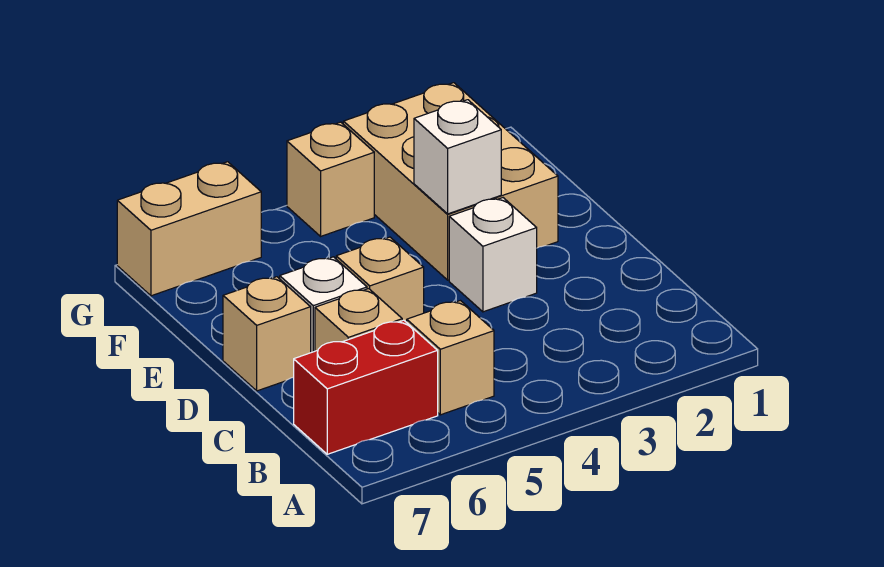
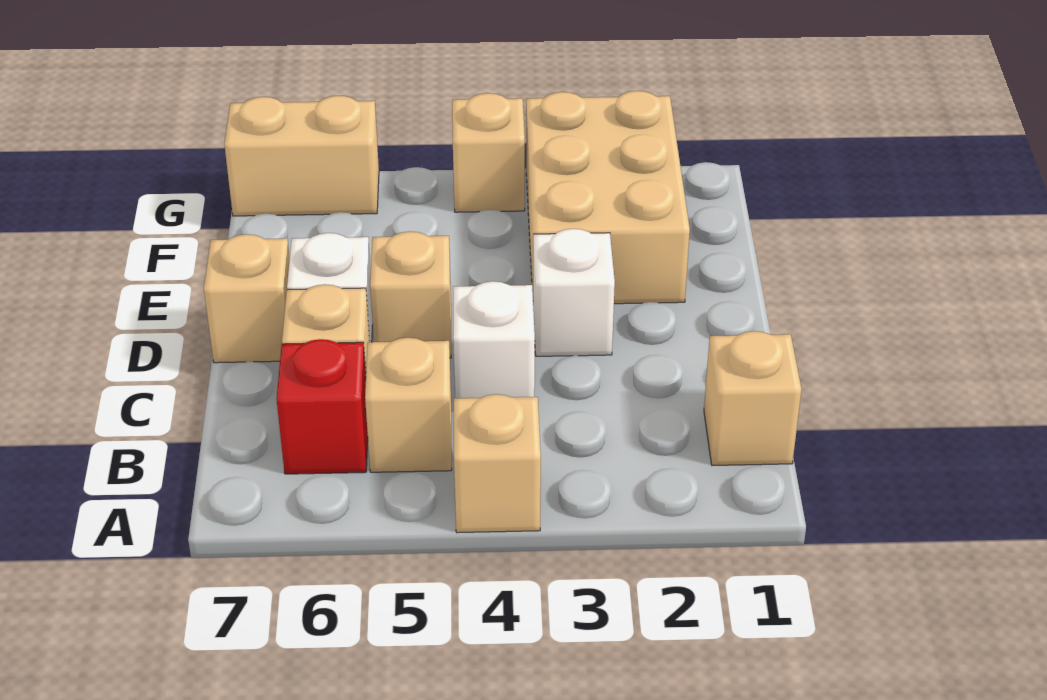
none -> tan brick A4 level 1
none -> tan brick B1 level 1
red brick B6:B7 level 1 -> red brick B6 level 1
white brick E3 level 2 -> white brick C4 level 1

